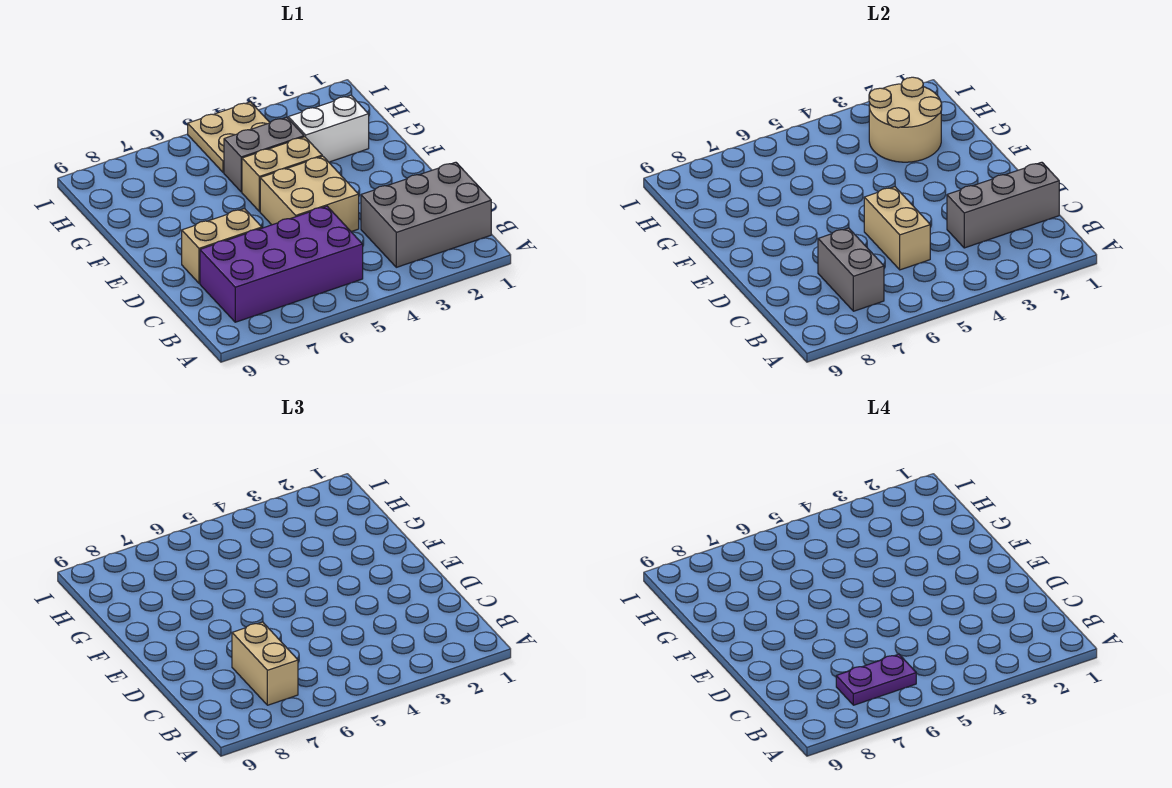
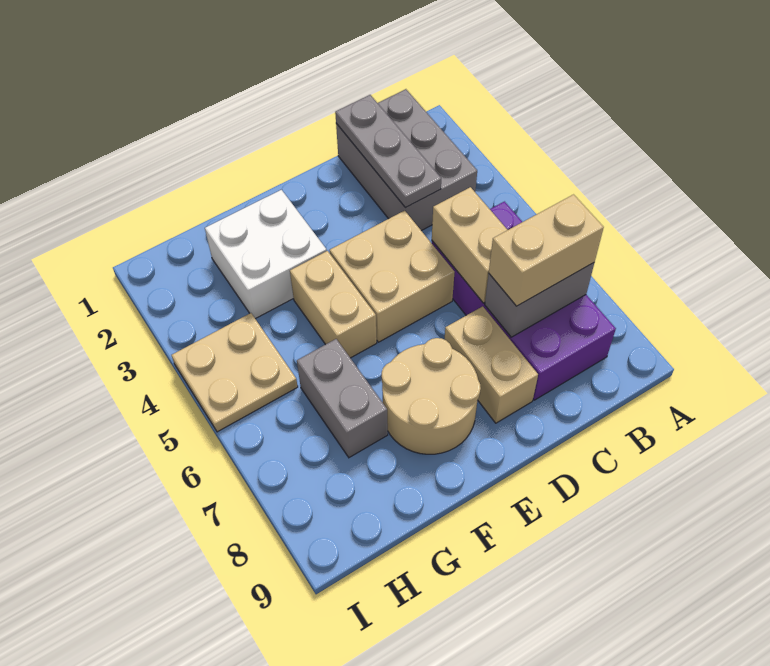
purple plate B6:B7 level 4 -> none
grey brick C1:C3 level 2 -> grey plate C1:C3 level 2
tan brick C5:D5 level 2 -> tan brick C5:C6 level 2
white brick G2:G3 level 1 -> white brick F2:G3 level 1
tan round brick G2:H3 level 2 -> tan round brick E7:F8 level 1
grey brick G4:G5 level 1 -> grey brick G6:G7 level 1

